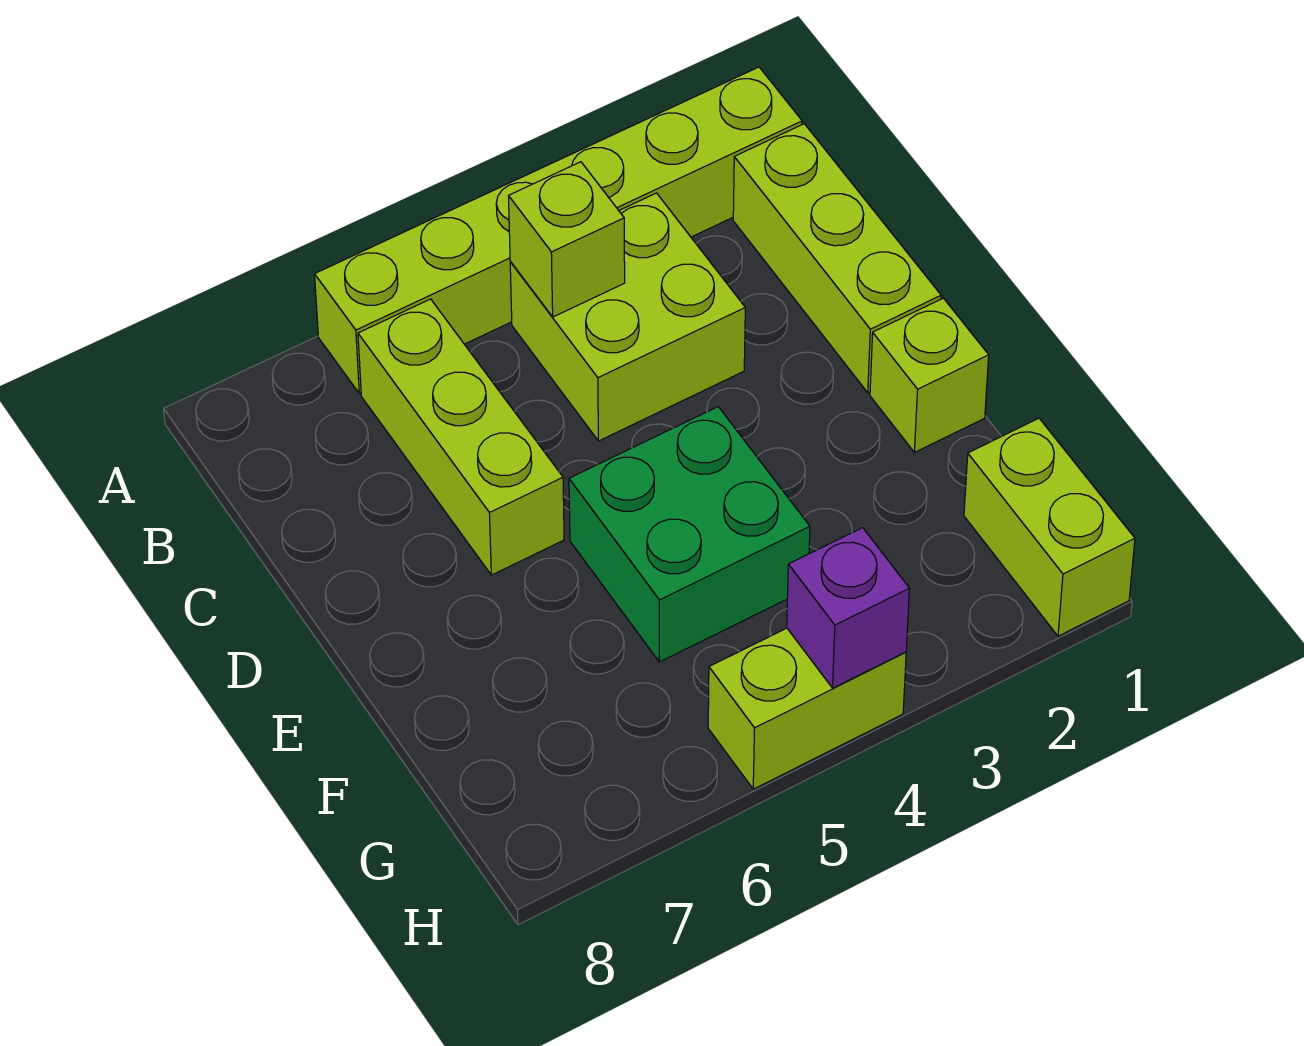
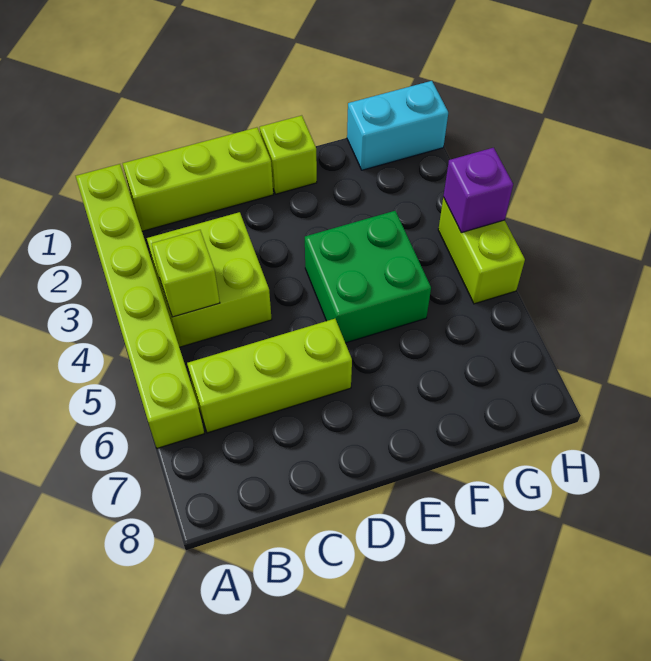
lime brick G1:H1 level 1 -> cyan brick G1:H1 level 1

